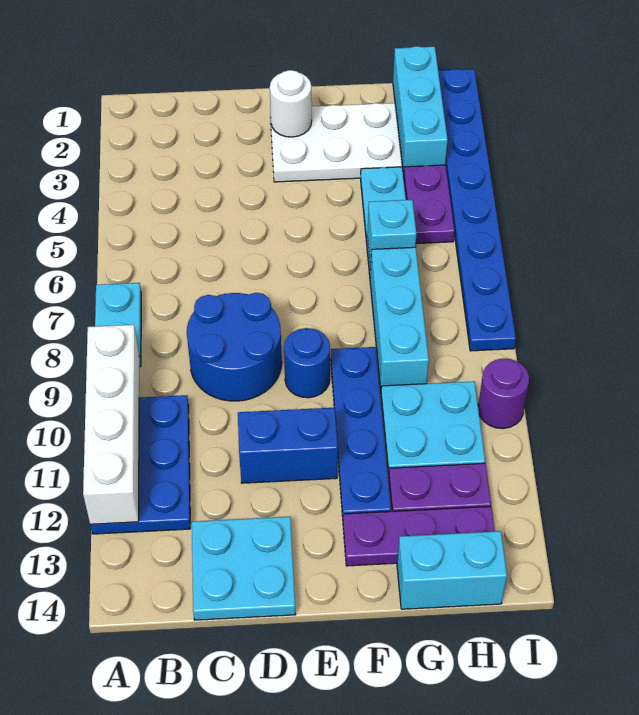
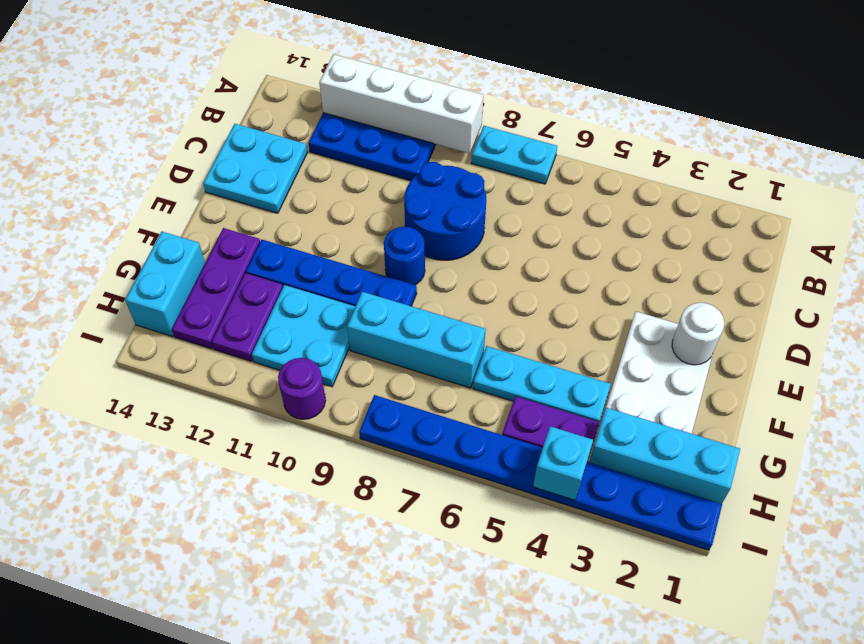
blue brick D11:E11 level 1 -> none
cyan brick G6 level 2 -> cyan brick I4 level 2

